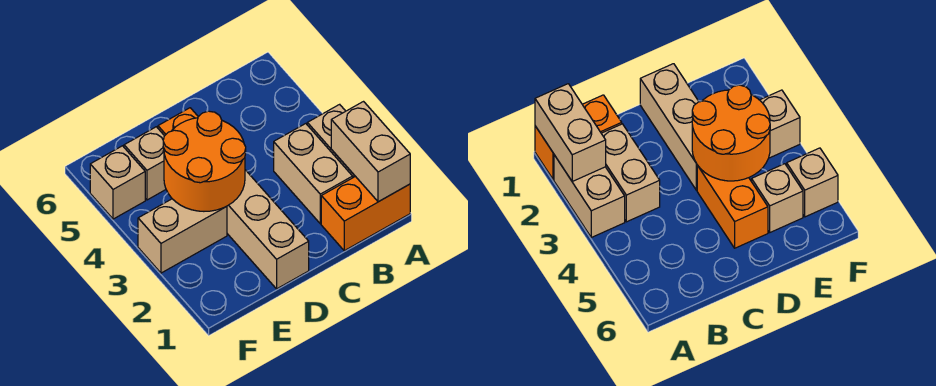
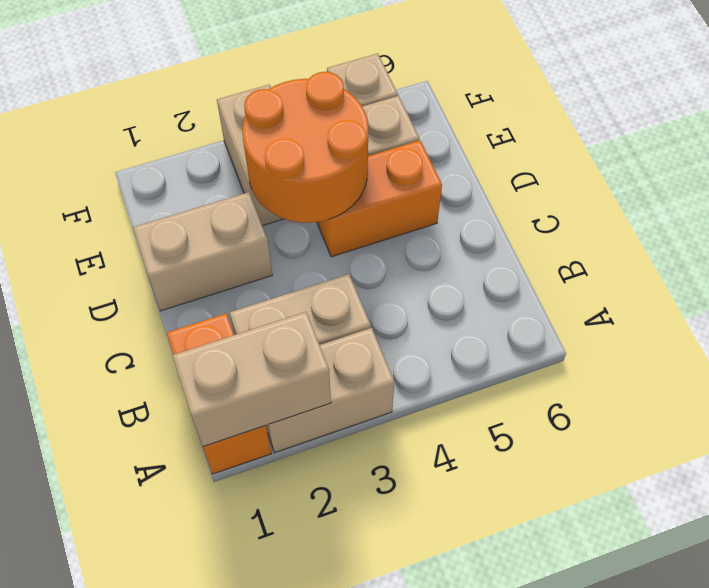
tan brick D1:D3 level 1 -> tan brick D1:D2 level 1

